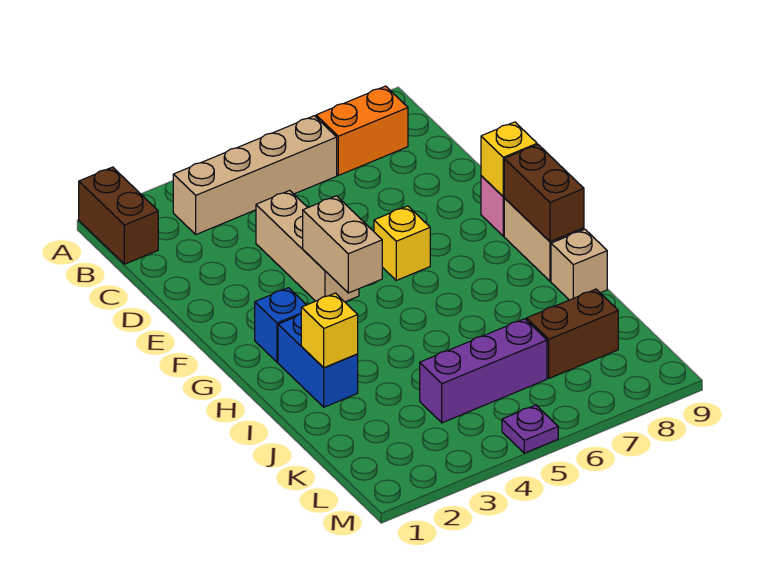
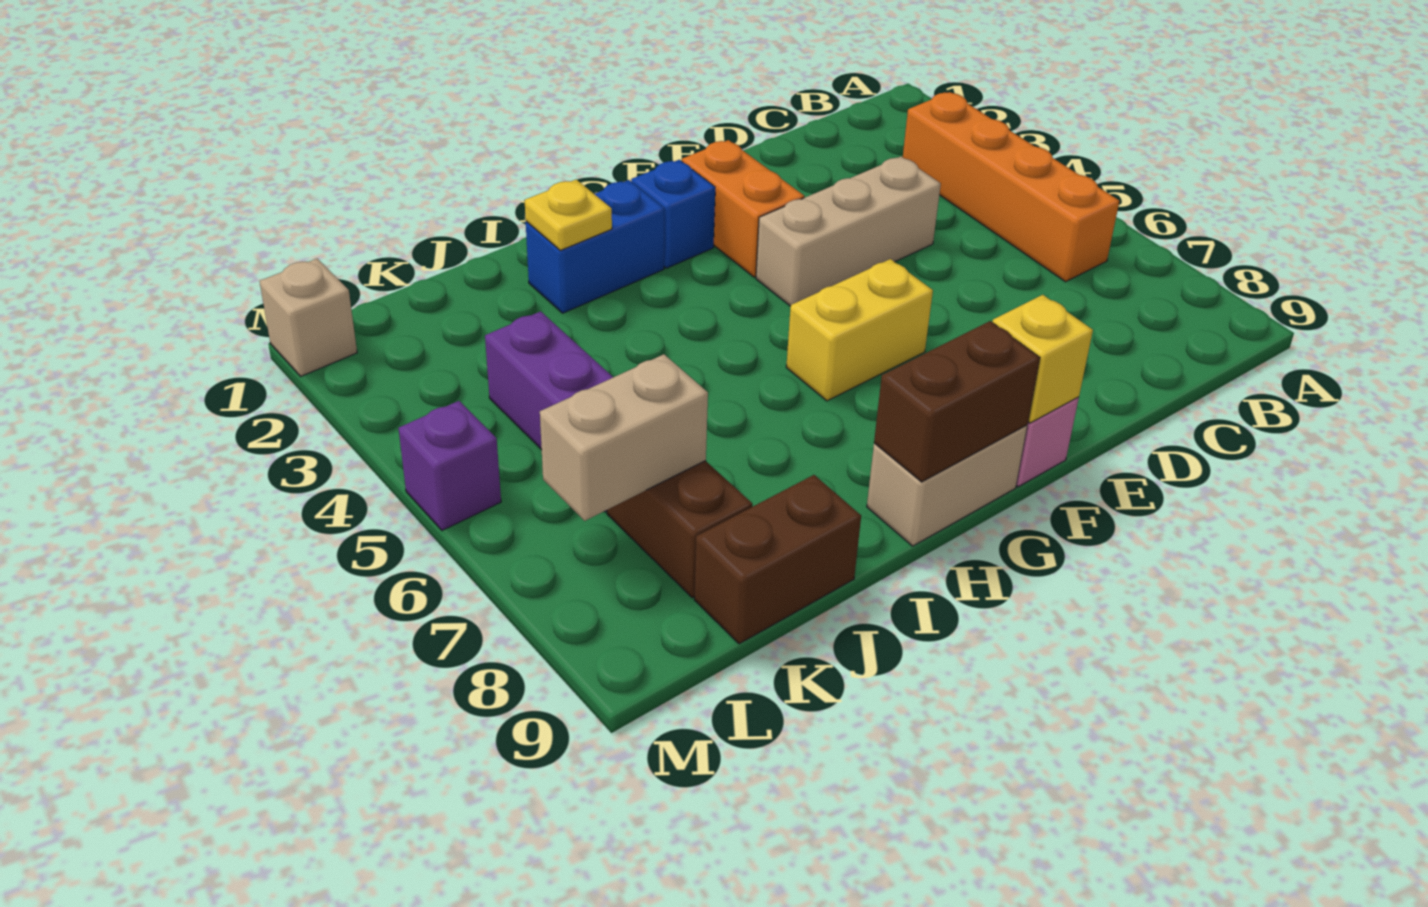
brown brick A1:B1 level 1 -> brown brick J9:K9 level 1
tan brick B3:B6 level 1 -> orange brick B3:B6 level 1
orange brick B7:B8 level 1 -> orange brick F2:F3 level 1
tan brick F4:G4 level 2 -> tan brick K7:L7 level 2
yellow brick F6 level 1 -> yellow brick F6:G6 level 1
yellow brick I2 level 2 -> yellow plate I2 level 2
tan brick I9 level 1 -> tan brick M1 level 1
purple plate M5 level 1 -> purple brick M5 level 1

